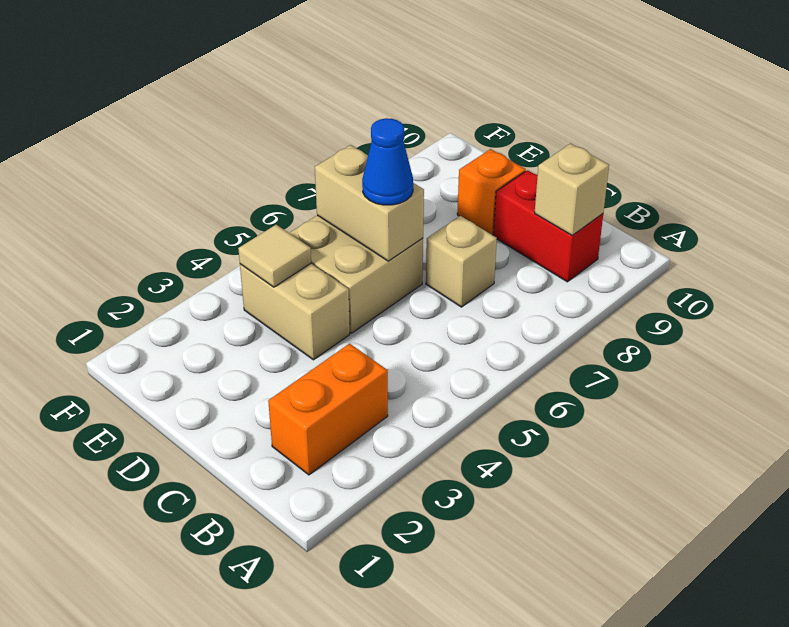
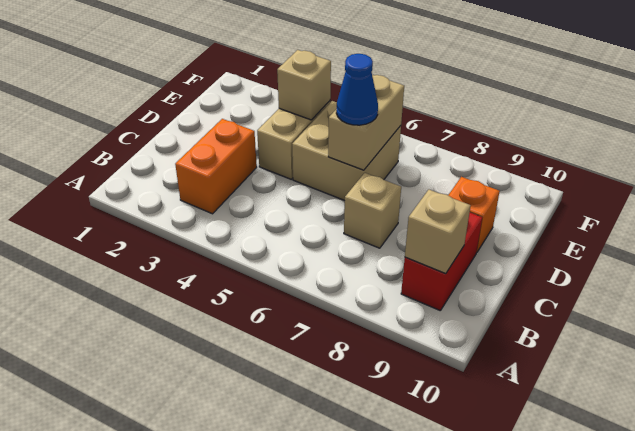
orange brick B2:B3 level 1 -> orange brick B3:C3 level 1
tan tile E4 level 2 -> tan brick E4 level 2

